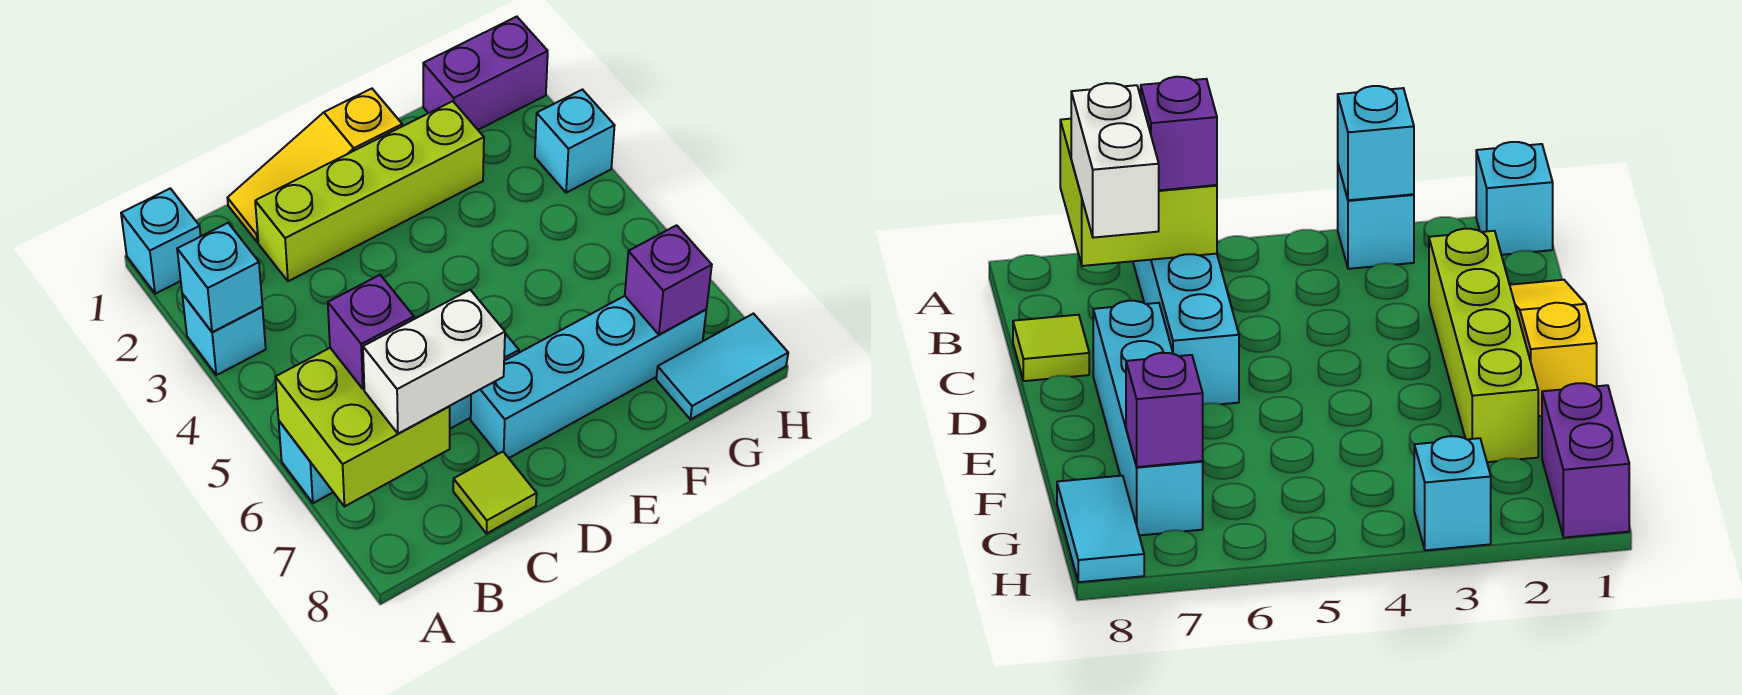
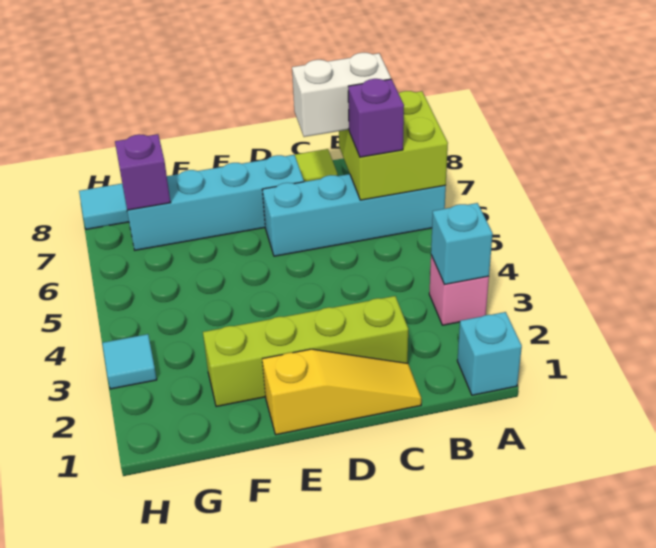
cyan brick A3 level 1 -> pink brick A3 level 1
purple brick G1:H1 level 1 -> none
cyan brick H3 level 1 -> cyan tile H3 level 1

